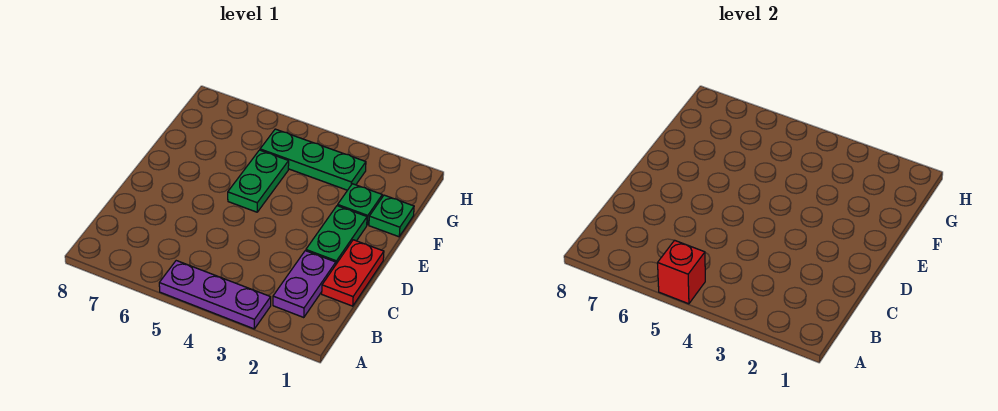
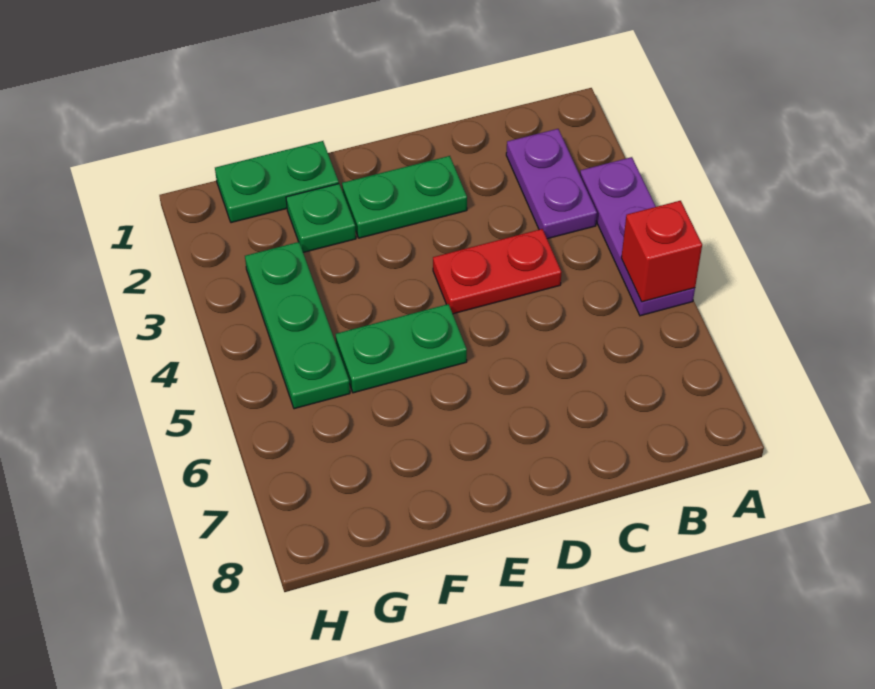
purple plate B2:C2 level 1 -> purple plate B2:B3 level 1
red plate C1:D1 level 1 -> red plate C4:D4 level 1
green plate F1 level 1 -> green plate F1:G1 level 1

